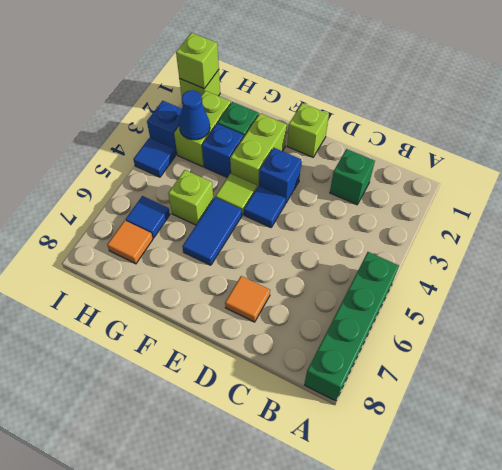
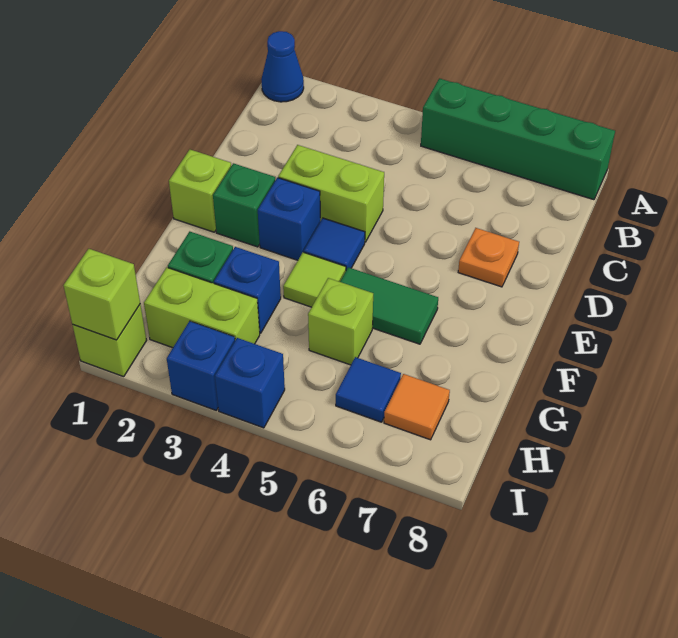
green brick C2 level 1 -> green brick E2 level 1
orange tile D7 level 1 -> orange plate D7 level 1
lime brick F2:F3 level 1 -> lime brick D3:D4 level 1
blue tile F5:F6 level 1 -> green tile F5:F6 level 1
blue cone H3 level 2 -> blue cone A1 level 1
blue tile I4 level 1 -> blue brick I4 level 1

